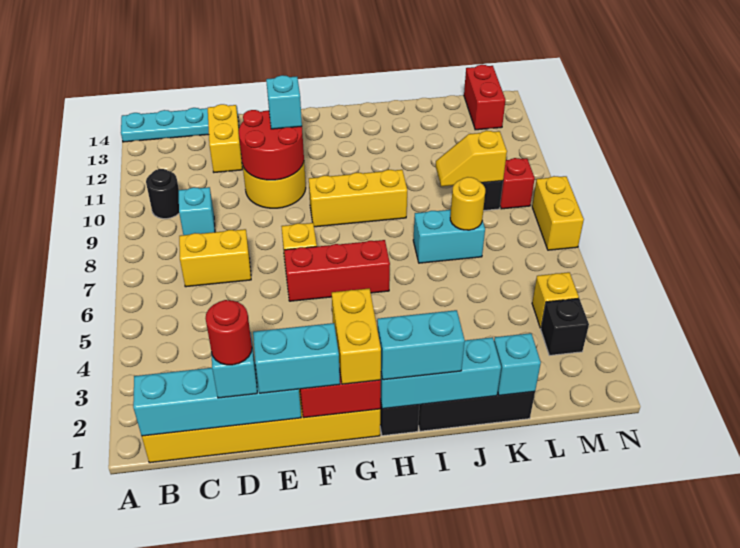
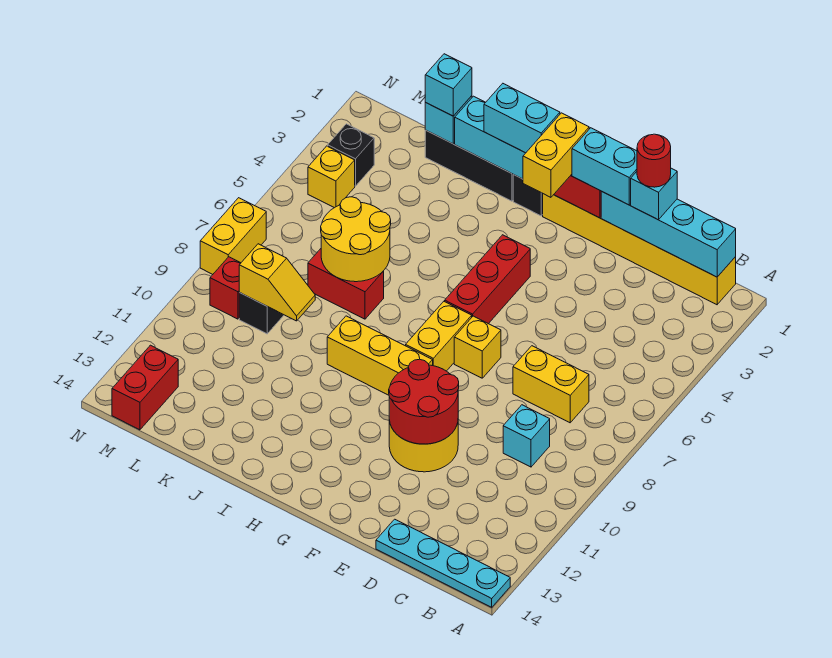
black round brick B10 level 1 -> none
yellow brick D12:D13 level 1 -> yellow brick G7:G8 level 1
red brick F6:H6 level 1 -> red brick G4:G6 level 1
cyan brick F11 level 3 -> cyan brick K1 level 3
cyan brick J7:K7 level 1 -> red brick J7:K7 level 1
yellow round brick K7 level 2 -> yellow round brick J6:K7 level 2

